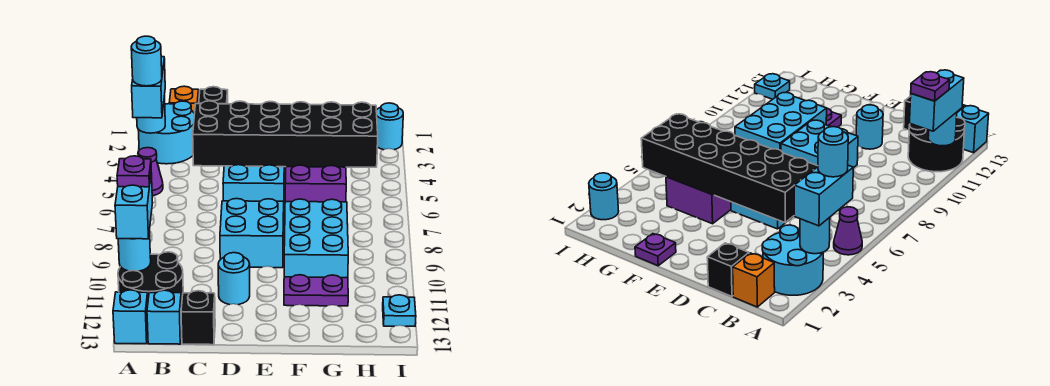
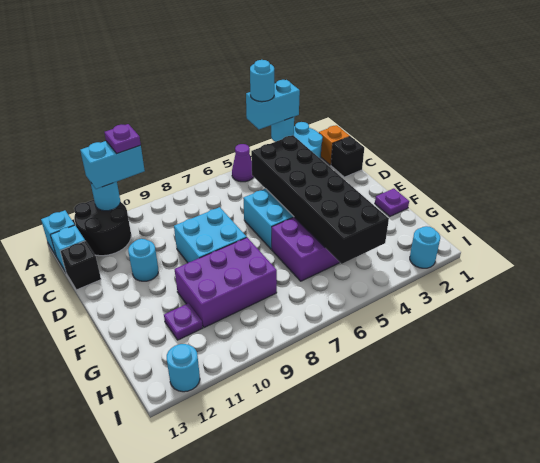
cyan brick F8:G10 level 1 -> purple brick F8:G10 level 1
purple plate F11:G11 level 1 -> purple plate G11 level 1
cyan plate I12 level 1 -> cyan round brick I12 level 1

